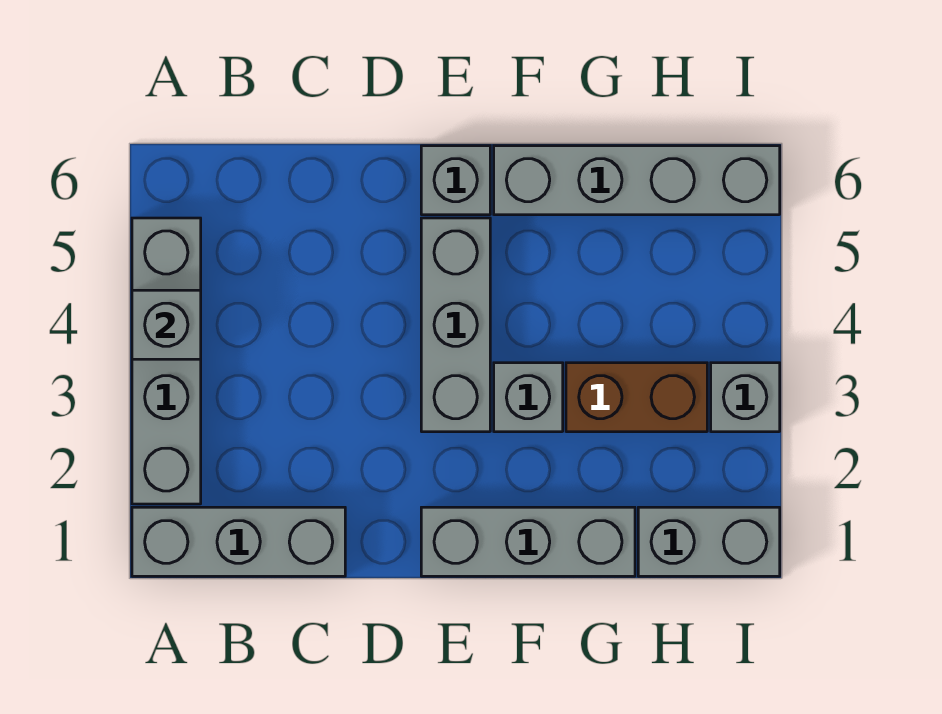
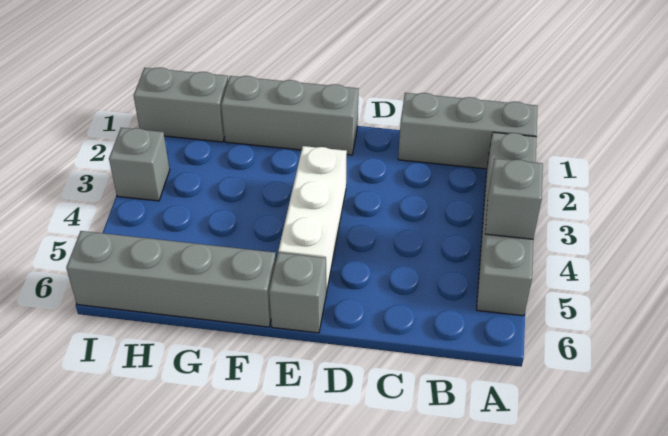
grey brick E3:E5 level 1 -> white brick E3:E5 level 1
grey brick F3 level 1 -> none
brown brick G3:H3 level 1 -> none

